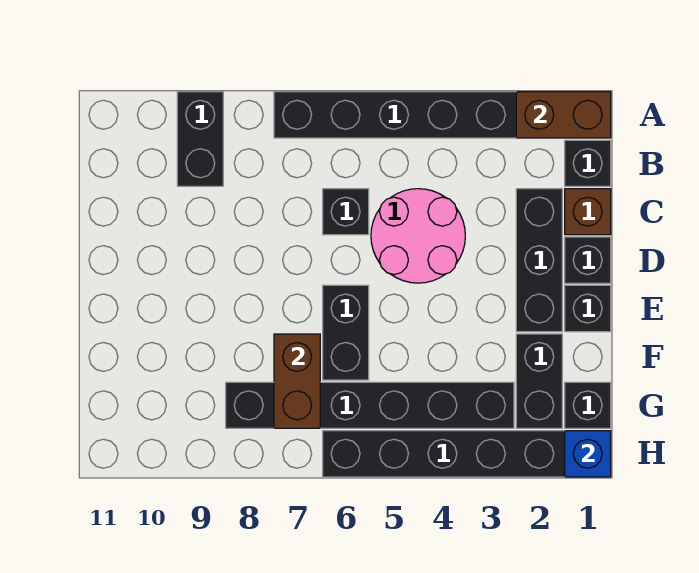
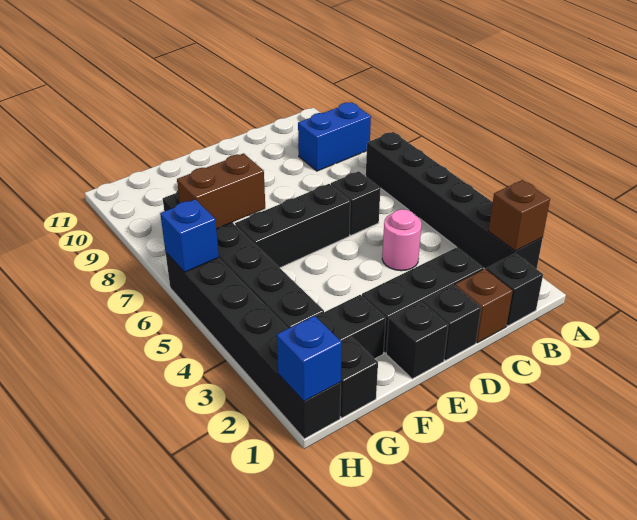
brown brick A1:A2 level 2 -> brown brick A2 level 2
black brick A9:B9 level 1 -> blue brick A9:B9 level 1
pink round brick C4:D5 level 1 -> pink round brick C4 level 1
black brick E6:F6 level 1 -> black brick D6:F6 level 1
none -> blue brick H6 level 2

